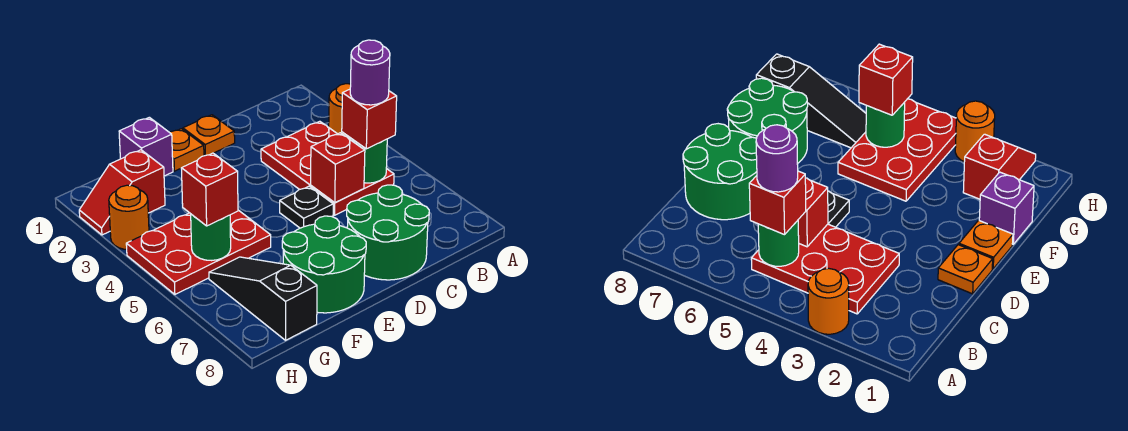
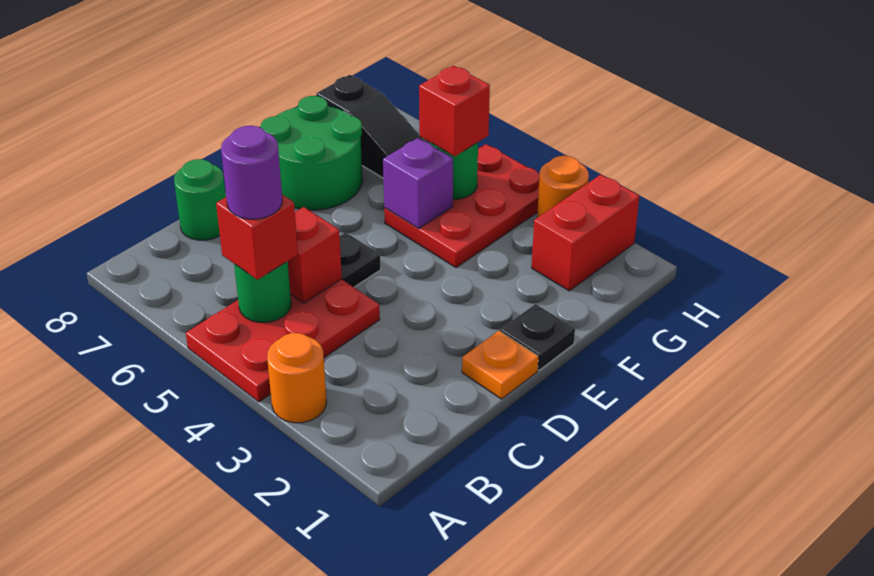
red plate B3:C5 level 1 -> red plate A4:C5 level 1
green round brick C7:D8 level 1 -> green round brick C8 level 1
orange plate E1 level 1 -> black plate E1 level 1
purple brick F1 level 1 -> purple brick F5 level 2
red slope G2:H2 level 1 top G -> red brick G2:H2 level 1

